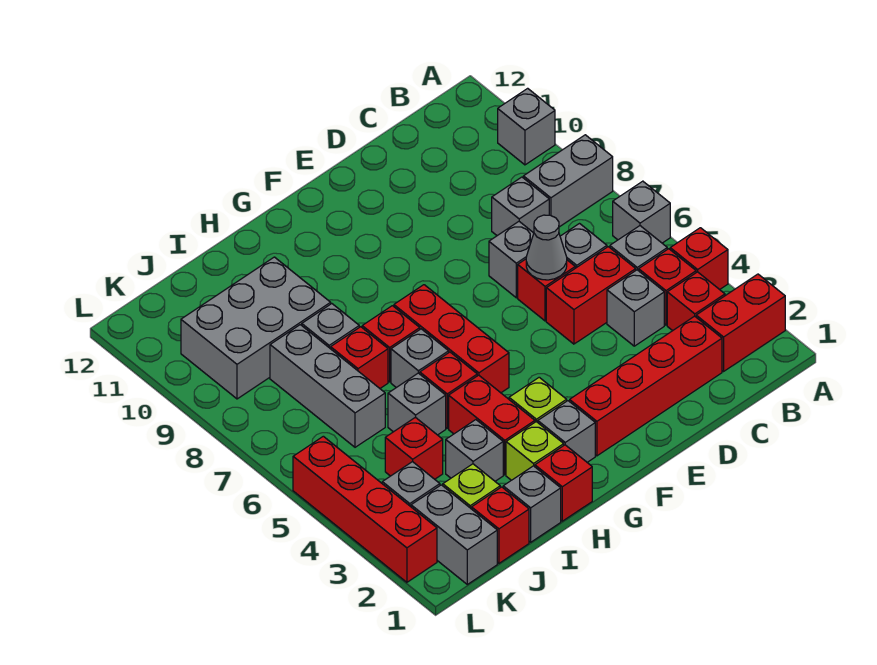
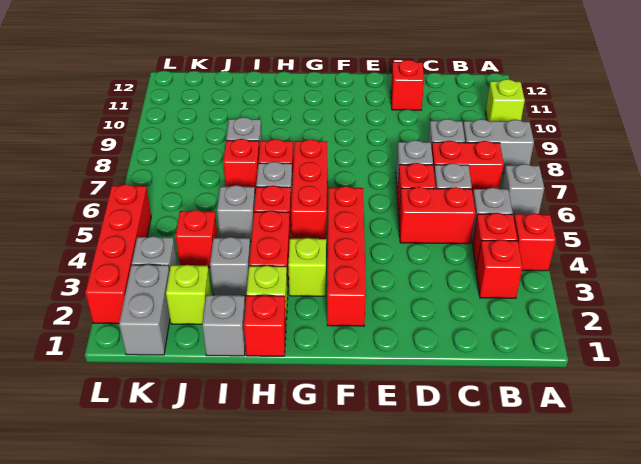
red brick A2:B2 level 1 -> red brick B7:C7 level 1
grey brick A10 level 1 -> lime brick A10 level 1
red brick C2:F2 level 1 -> red brick F2:F5 level 1
grey brick C4 level 1 -> none
grey cone D6 level 2 -> none
grey brick G2 level 1 -> none
grey brick I9:K10 level 1 -> none
red brick J1 level 1 -> red brick D11 level 1
grey brick J6:J8 level 1 -> none

